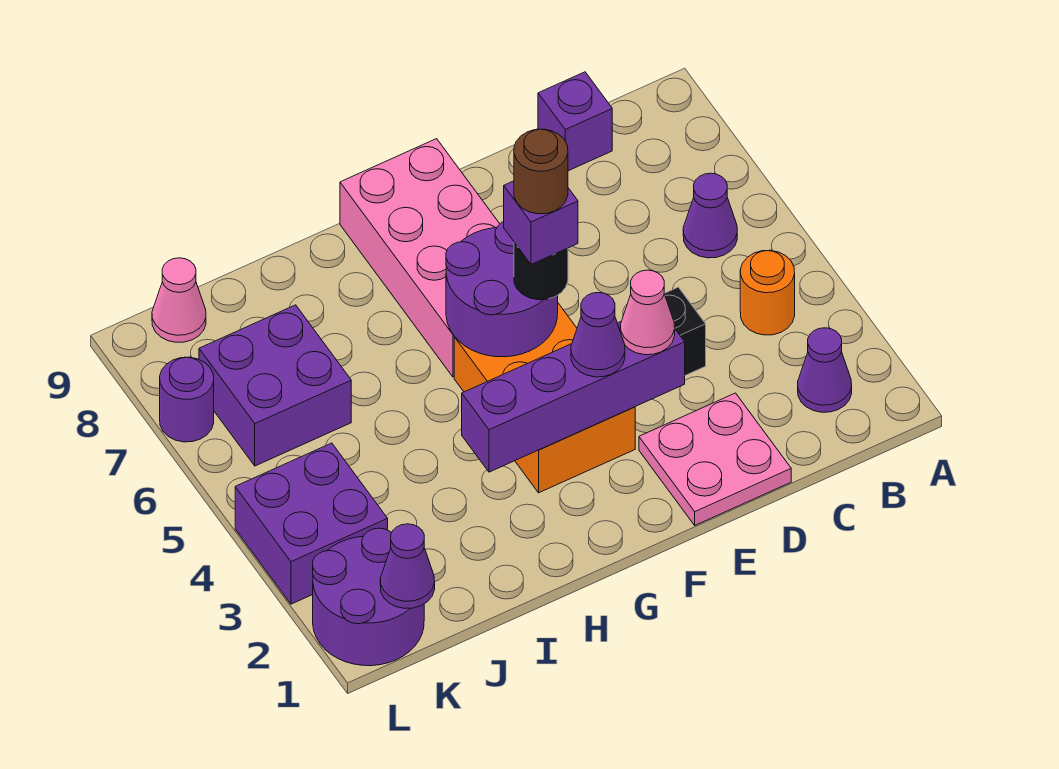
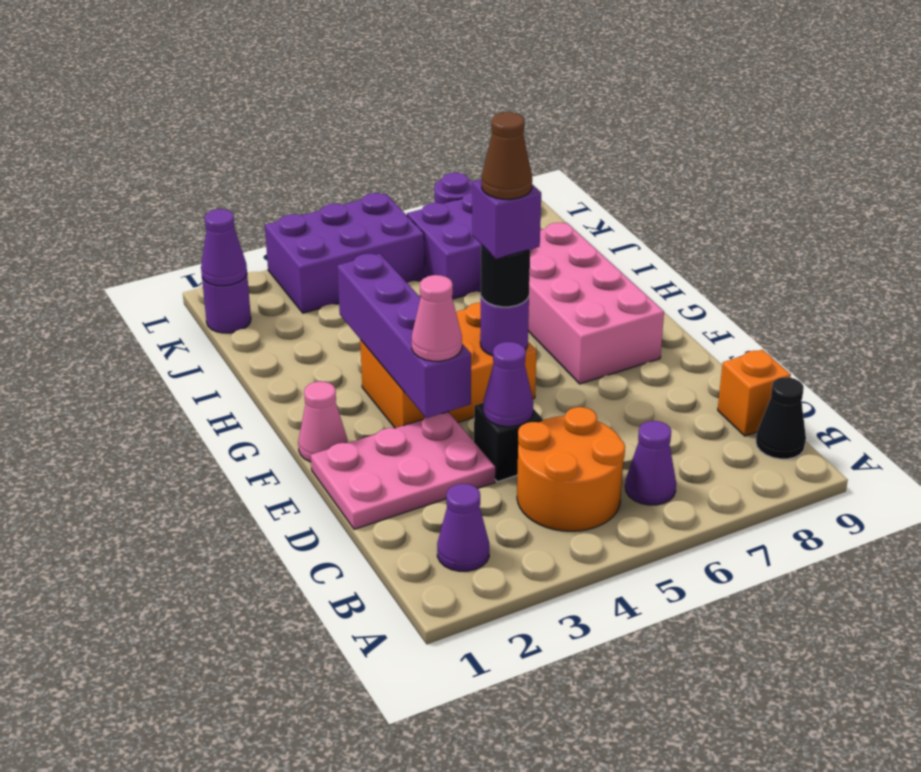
orange round brick B4 level 1 -> orange round brick B4:C5 level 1
none -> black cone B9 level 1
purple brick C9 level 1 -> orange brick C9 level 1
pink plate D1:E2 level 1 -> pink plate D1:E3 level 1
purple cone F3 level 3 -> purple cone D4 level 2
purple round brick F5:G6 level 2 -> purple round brick F5 level 2
brown round brick F5 level 5 -> brown cone F5 level 5
pink brick F6:G9 level 1 -> pink brick F7:I8 level 1
purple round brick K1:L2 level 1 -> purple round brick K1 level 1
purple brick K3:L4 level 1 -> purple brick K3:L5 level 1
pink cone K9 level 1 -> pink cone F1 level 1

